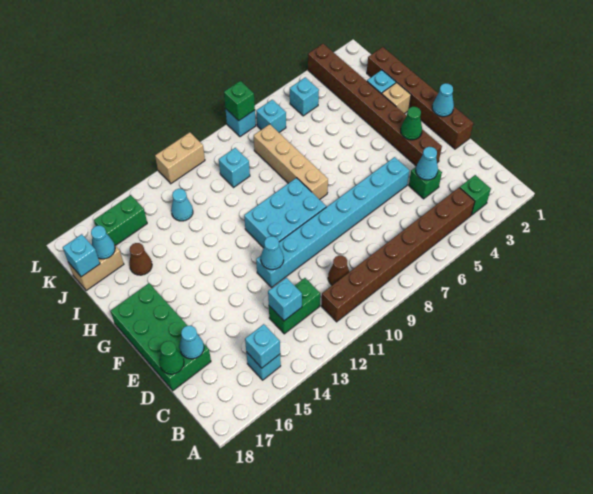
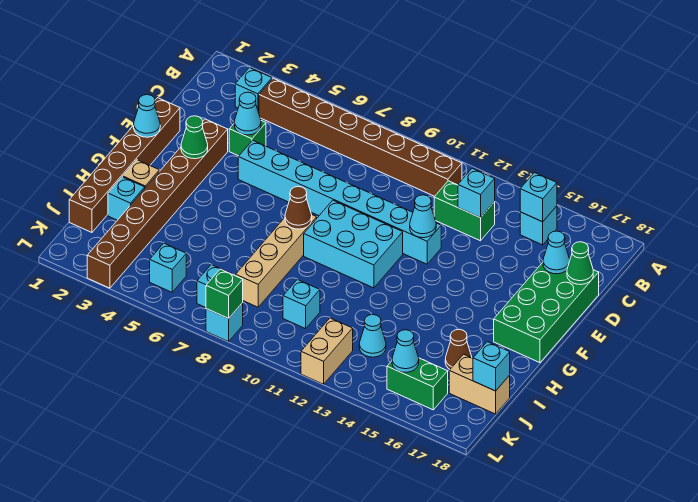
green brick B3 level 1 -> cyan brick B3 level 1
brown cone C10 level 1 -> brown cone G8 level 2
cyan cone J17 level 2 -> cyan cone K15 level 2
tan brick L11:L12 level 1 -> tan brick K12:L12 level 1

